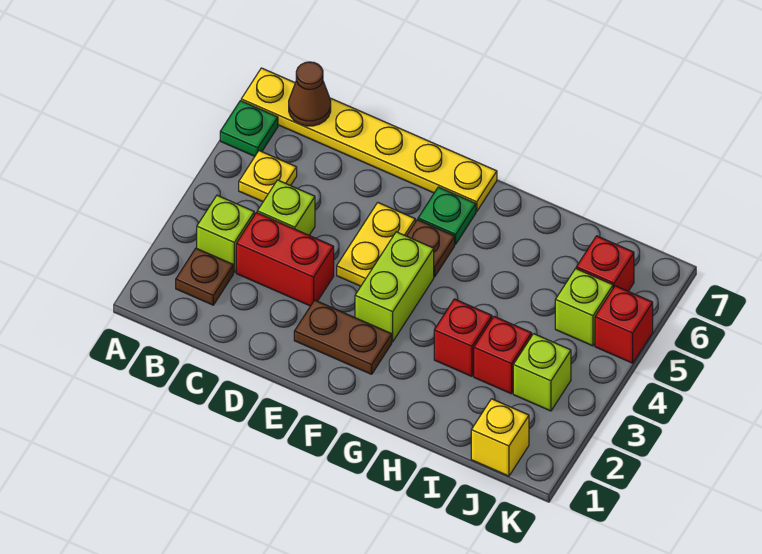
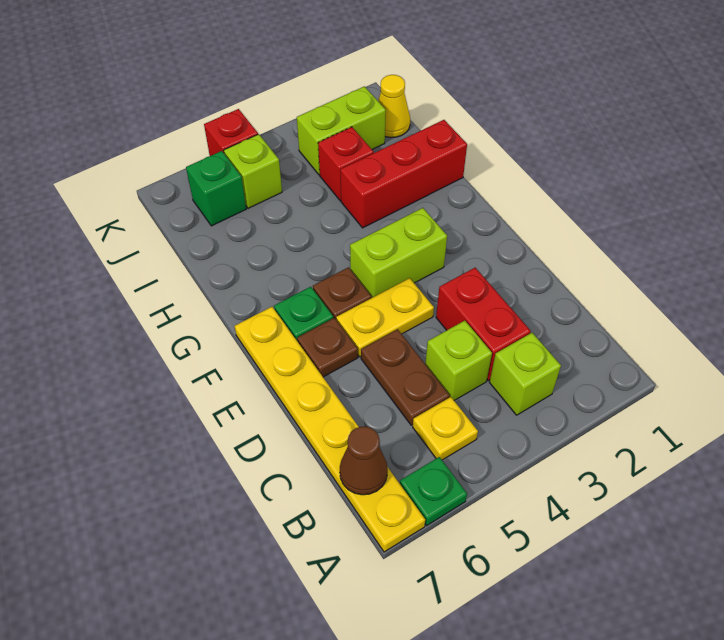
brown plate B2 level 1 -> brown plate E6 level 1
brown plate E2:F2 level 1 -> brown plate C5:D5 level 1
red brick H3 level 1 -> red brick H1:H3 level 1
yellow brick J1 level 1 -> yellow cone J1 level 1
lime brick J3 level 1 -> lime brick J2:J3 level 1
red brick J6 level 1 -> green brick J6 level 1

